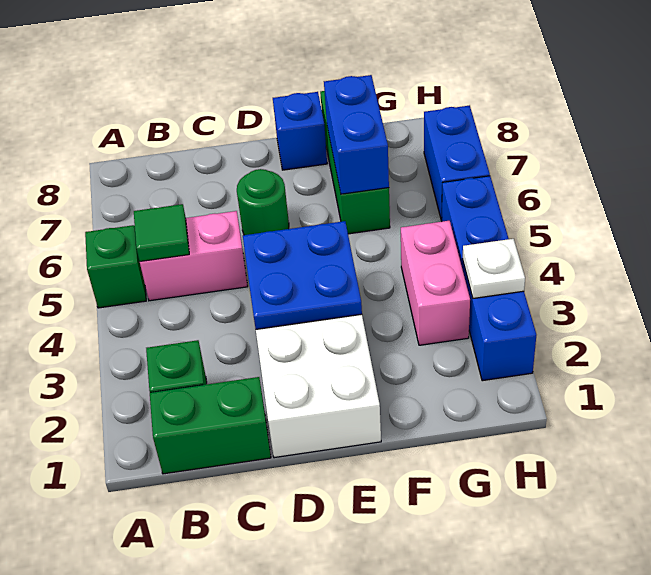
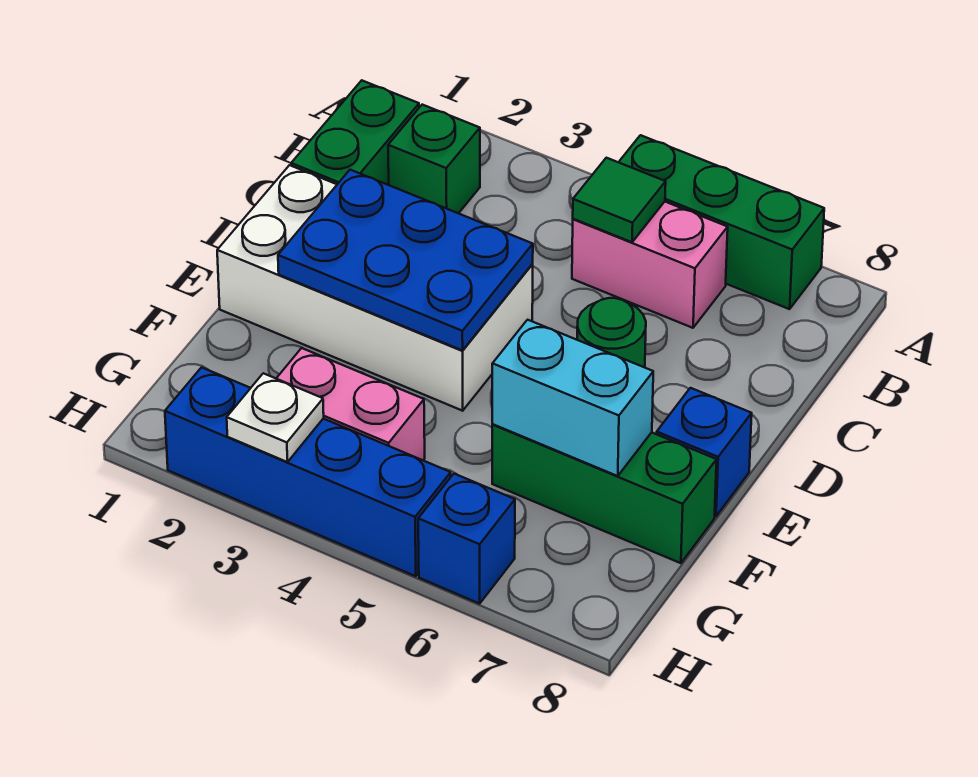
green brick A5 level 1 -> green brick A5:A7 level 1
pink brick B5:C5 level 1 -> pink brick B5:B6 level 1
blue plate D3:E4 level 2 -> blue plate D2:E4 level 2
blue brick F6:F7 level 2 -> cyan brick F6:F7 level 2
blue brick H6:H7 level 1 -> blue brick H6 level 1

